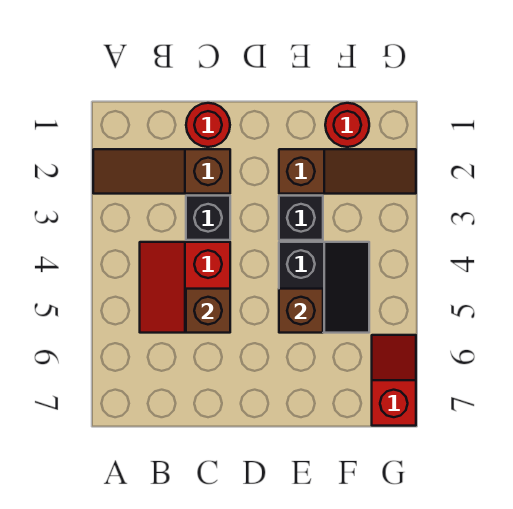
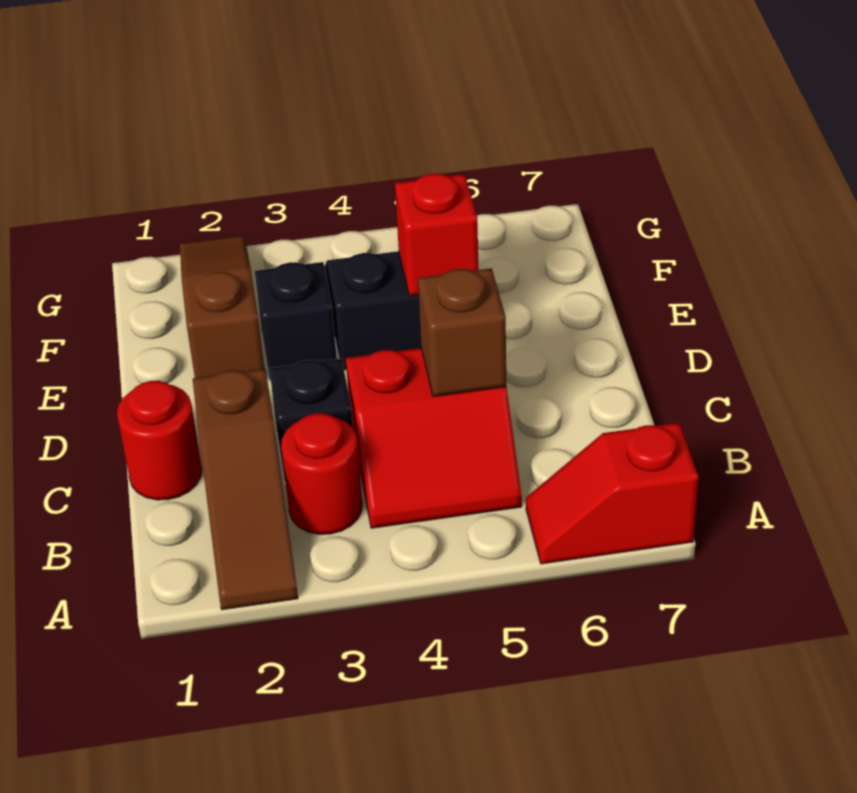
brown brick E5 level 2 -> red brick E5 level 2
red round brick F1 level 1 -> red round brick B3 level 1
red slope G6:G7 level 1 top 7 -> red slope A6:A7 level 1 top 7

